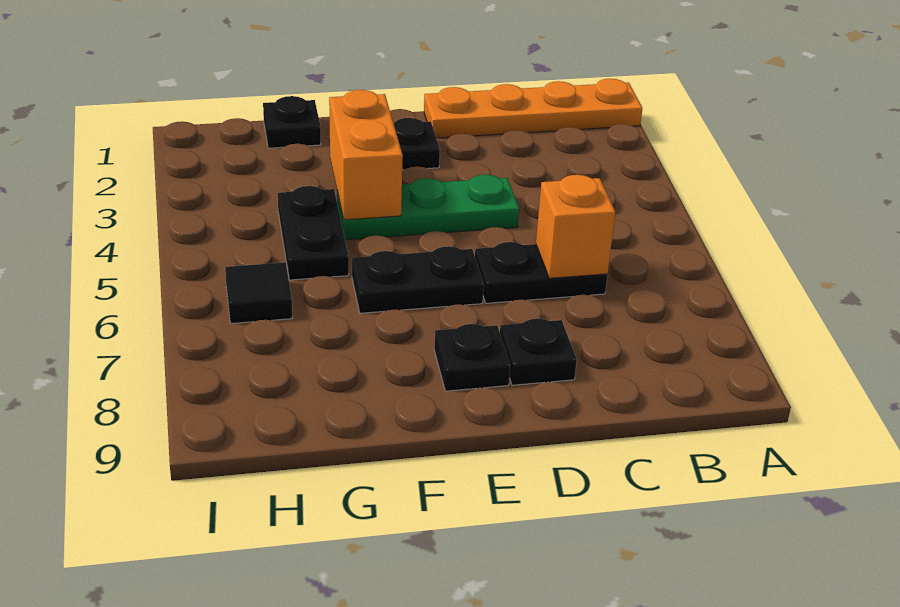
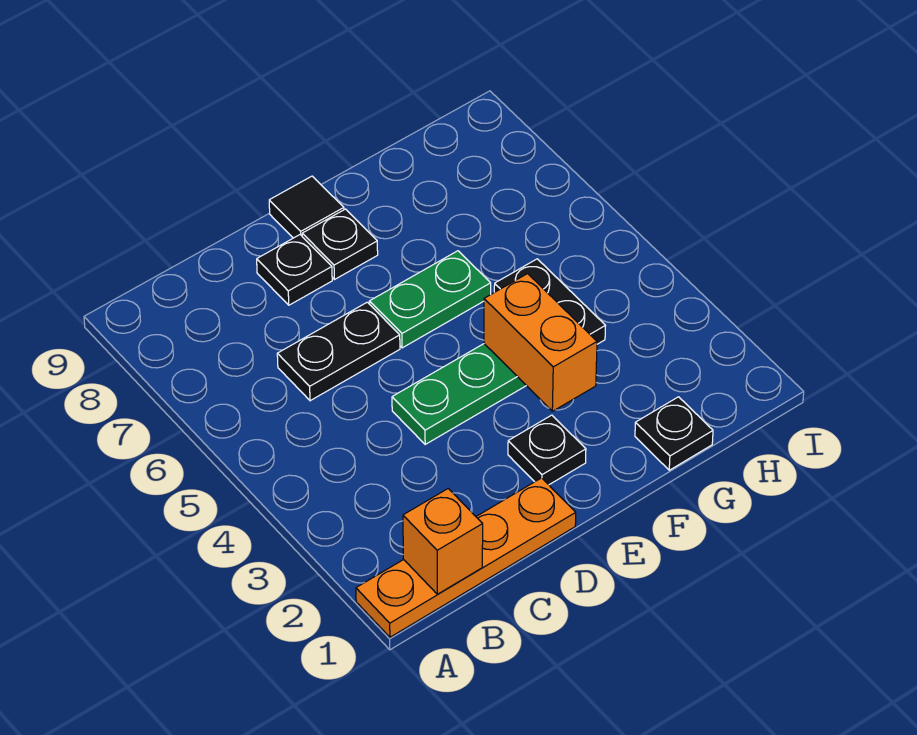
orange brick C6 level 2 -> orange brick B1 level 2
black plate E6:F6 level 1 -> green plate E6:F6 level 1
black tile H6 level 1 -> black tile E9 level 1

